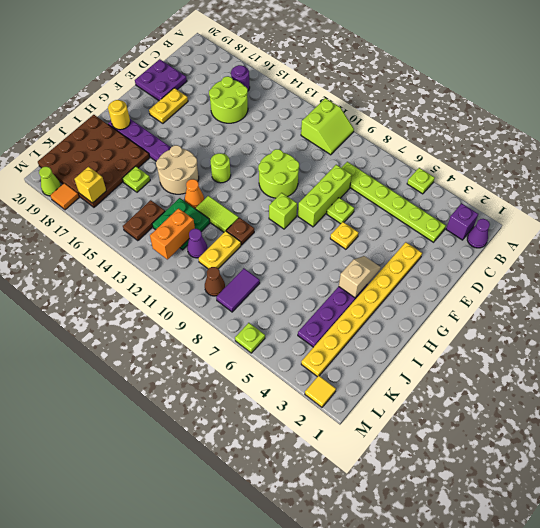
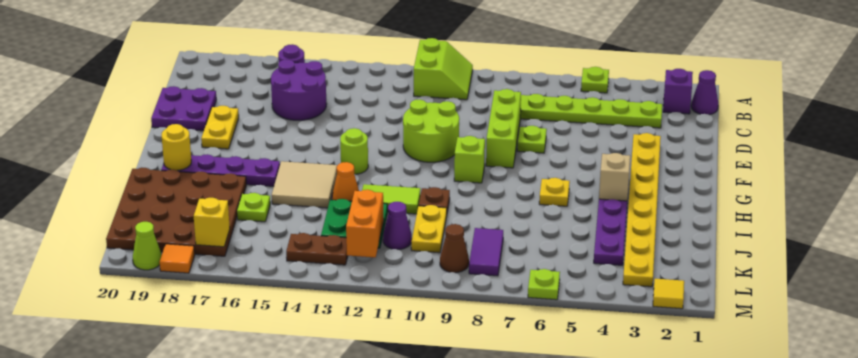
lime round brick C15:D16 level 1 -> purple round brick C15:D16 level 1
yellow plate F6 level 1 -> yellow plate H6 level 1
tan round brick H14:I15 level 1 -> tan tile H14:I15 level 1
brown plate K14:L14 level 1 -> brown plate L13:L14 level 1

